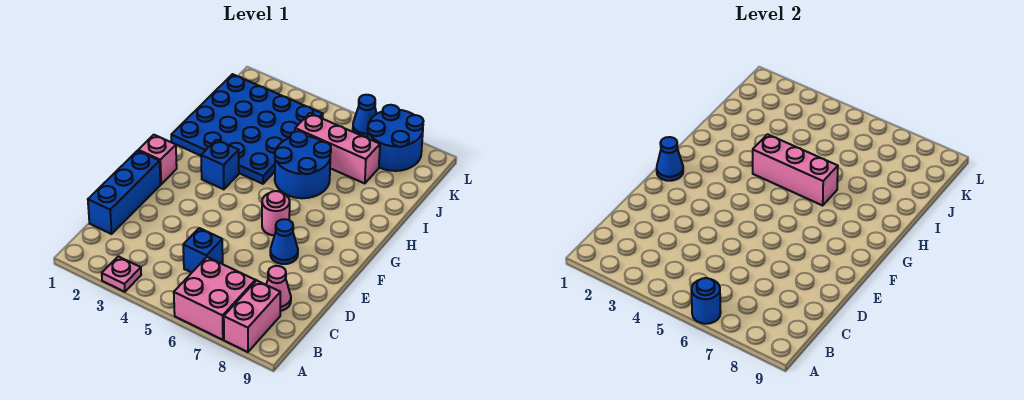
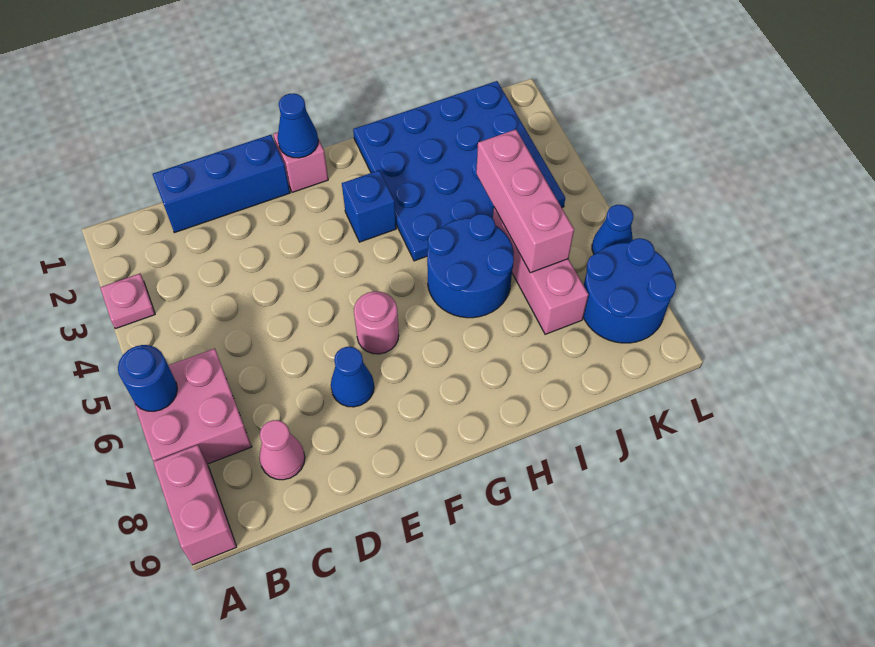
pink brick A8:B8 level 1 -> pink brick A8:A9 level 1
blue brick C5 level 1 -> none
pink brick H4:H6 level 2 -> pink brick J4:J6 level 2

